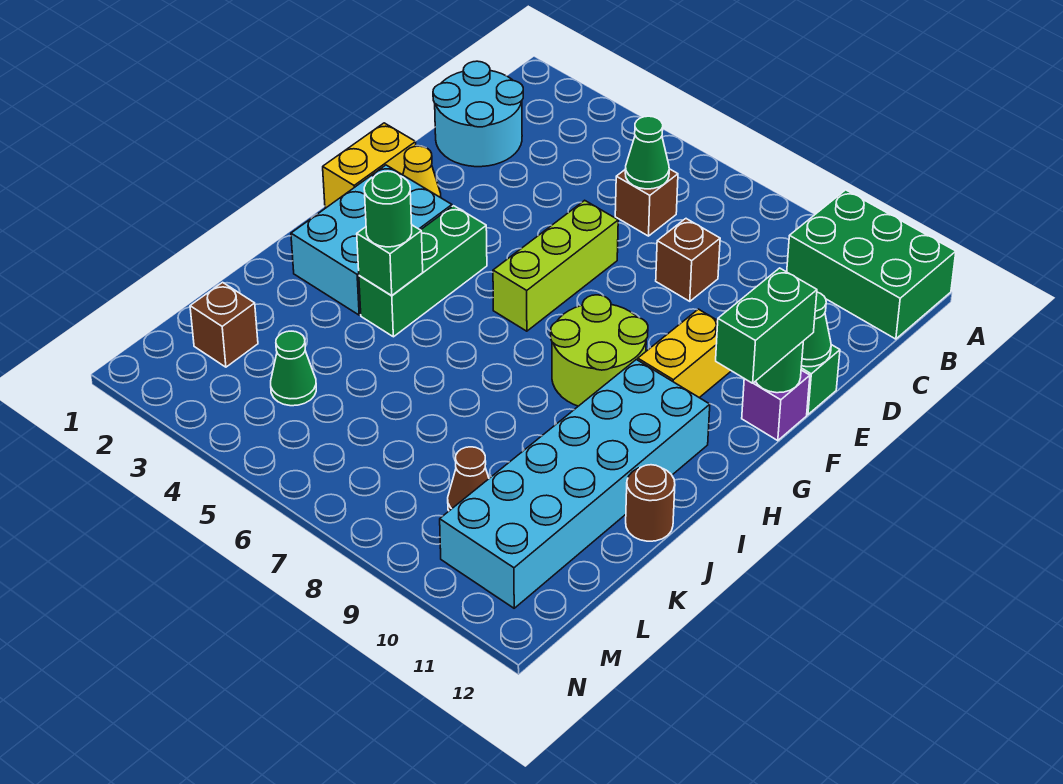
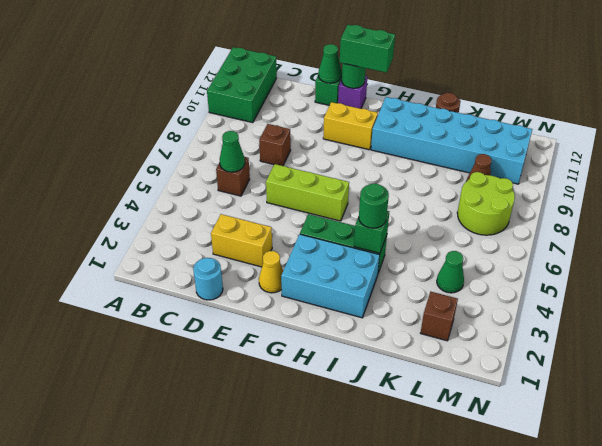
cyan round brick C1:D2 level 1 -> cyan round brick D1 level 1
yellow brick F1:G1 level 1 -> yellow brick D3:E3 level 1
lime round brick G8:H9 level 1 -> lime round brick L7:M8 level 1

